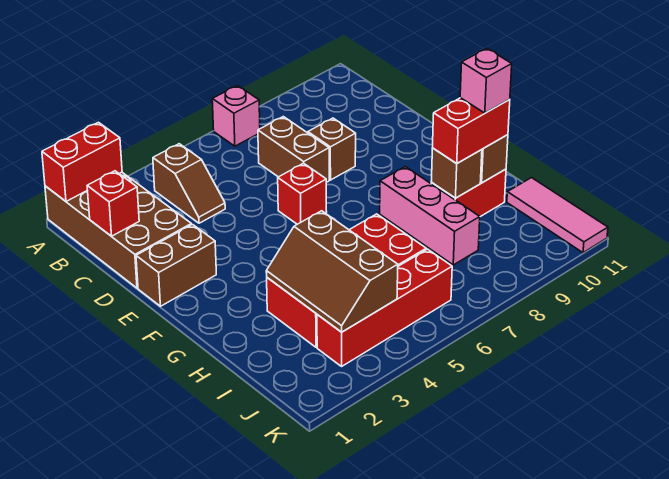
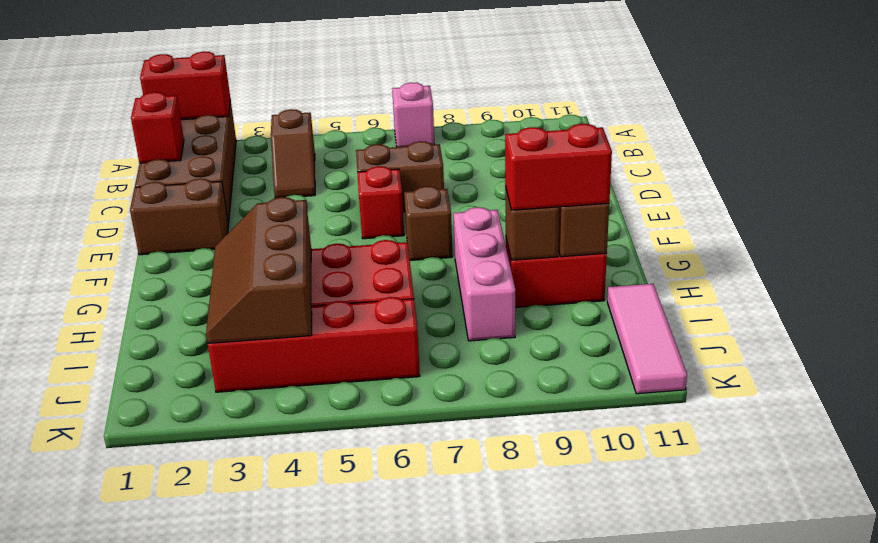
brown brick C7:D7 level 1 -> brown brick D6:D7 level 1
brown brick D8 level 1 -> brown brick F7 level 1
pink brick H10 level 4 -> none

